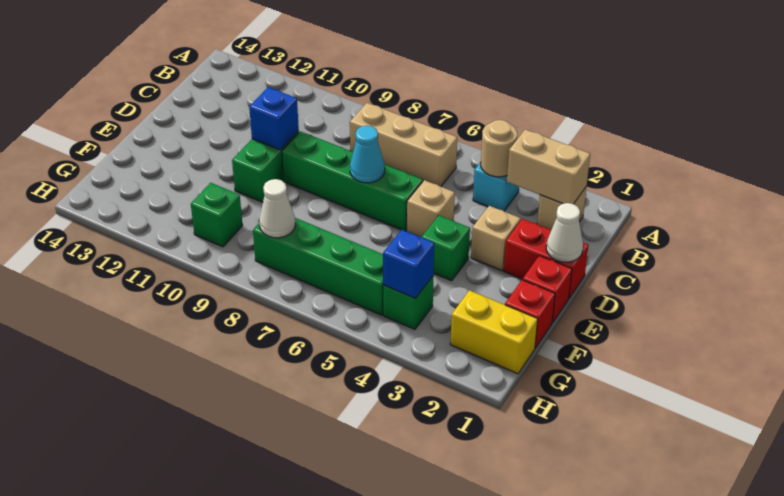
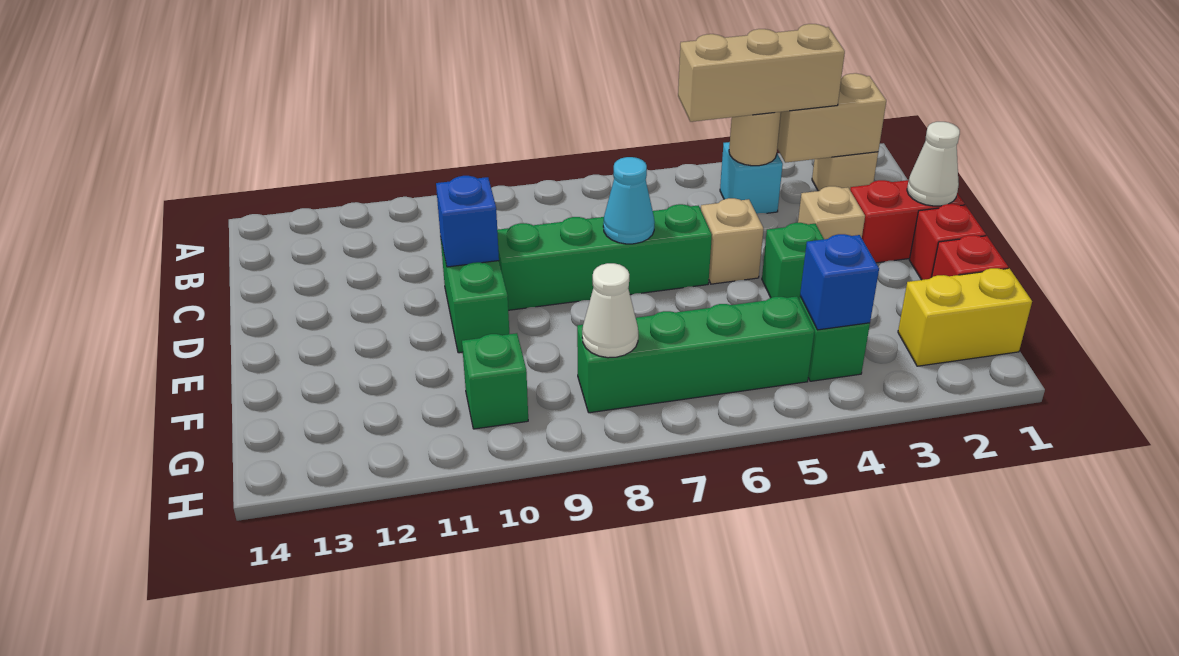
tan brick B6:B8 level 1 -> tan brick B3:B5 level 3

